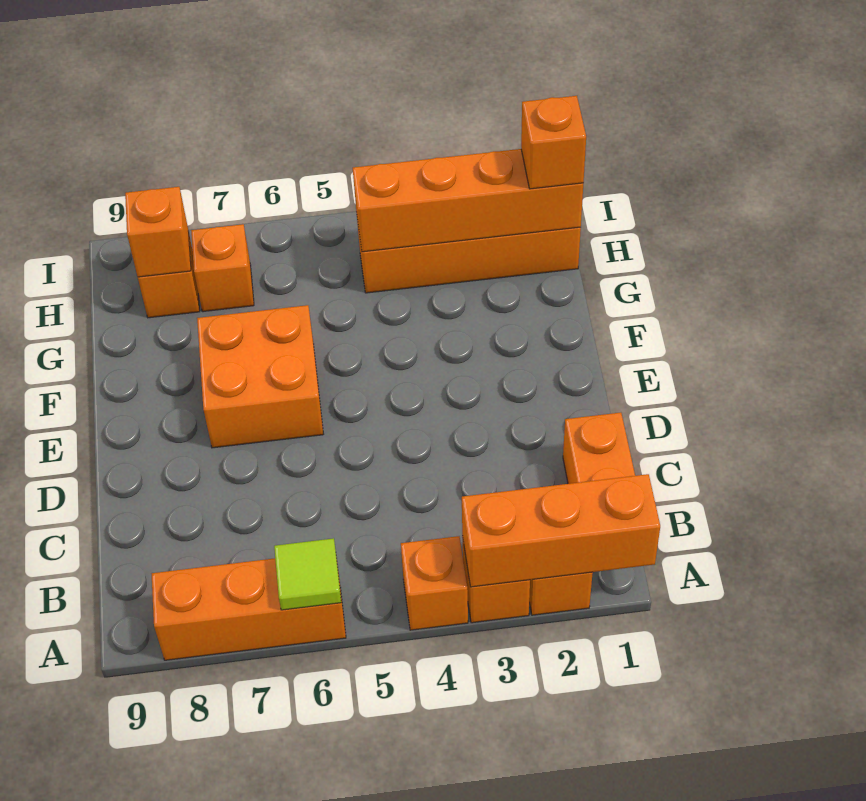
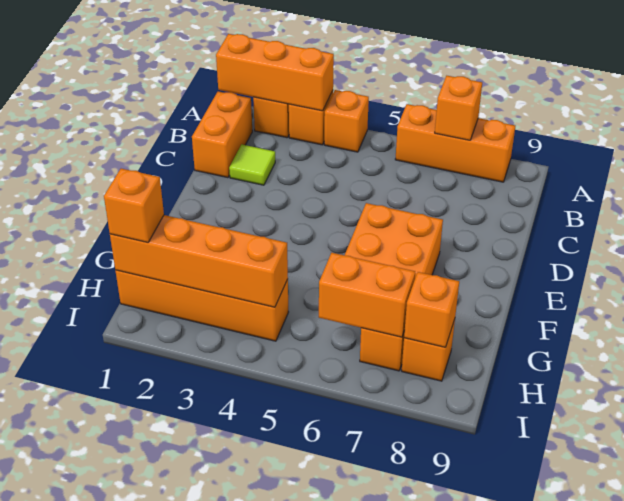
lime tile A6 level 2 -> lime tile C2 level 1
none -> orange brick A7 level 2
none -> orange brick H6:H7 level 2

